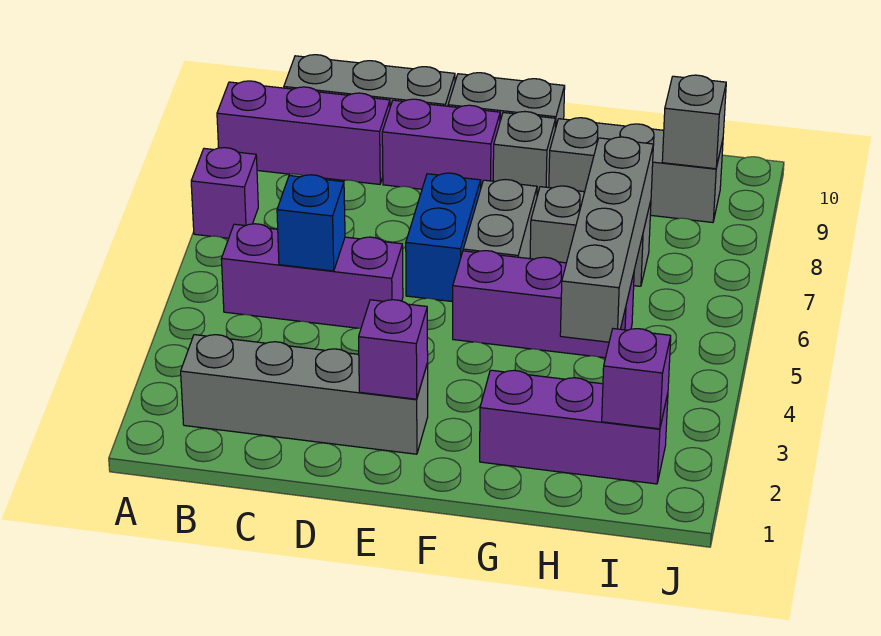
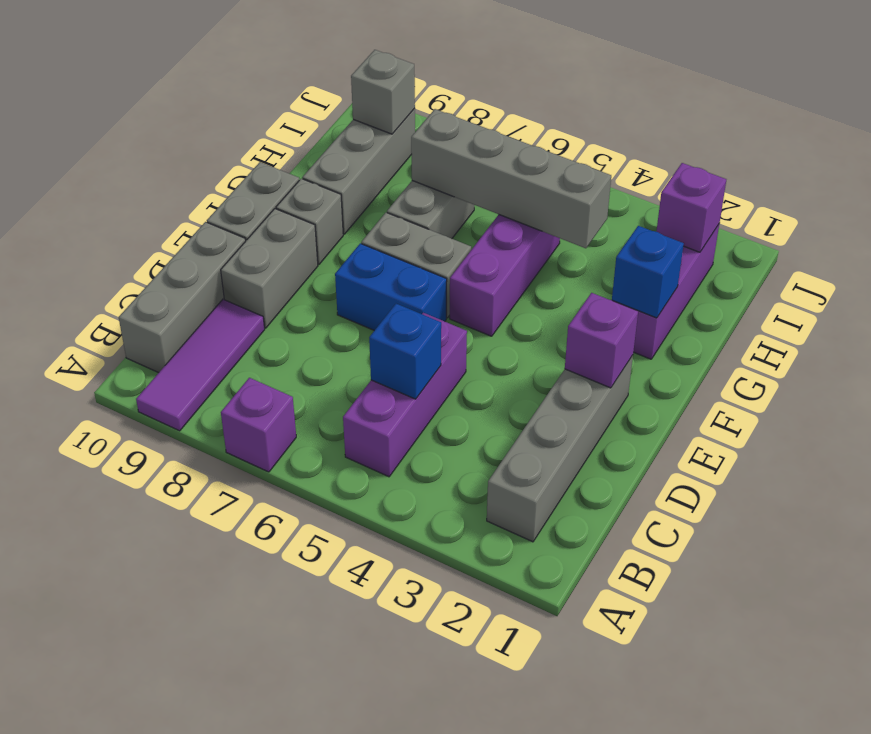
purple brick A9:C9 level 1 -> purple tile A9:C9 level 1
purple brick D9:E9 level 1 -> grey brick D9:E9 level 1
none -> blue brick G2 level 2

